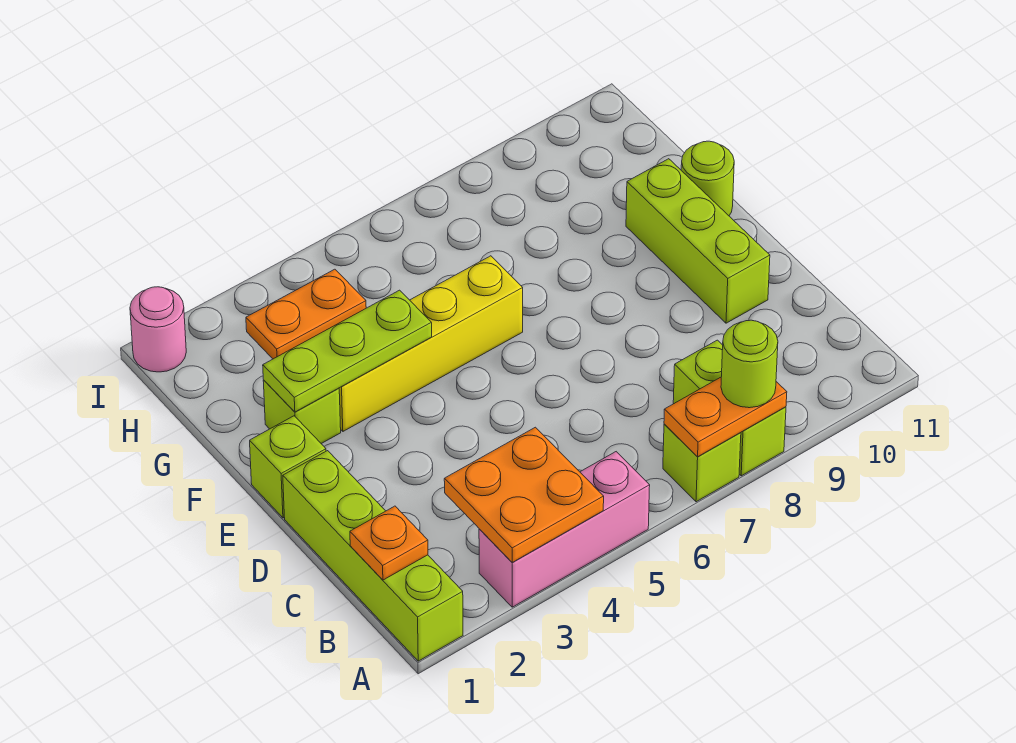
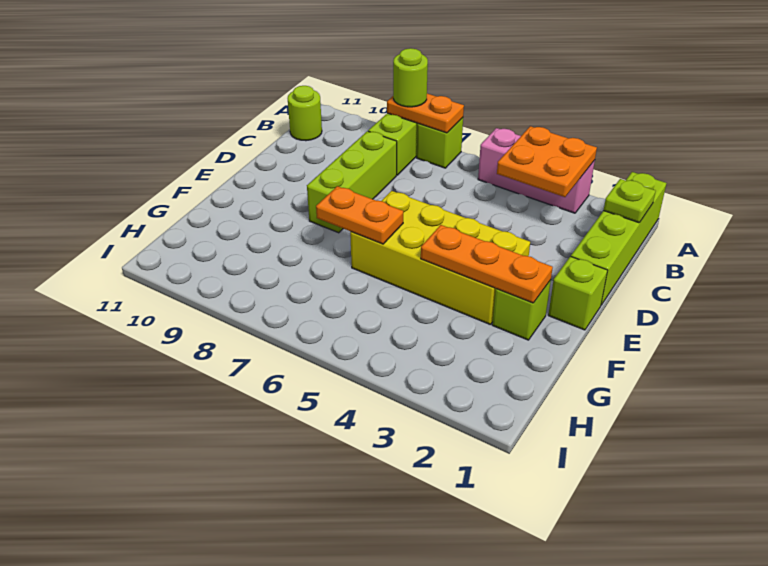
orange plate B1 level 2 -> lime plate B1 level 2
lime brick D10:F10 level 1 -> lime brick C8:E8 level 1
lime plate F2:F4 level 2 -> orange plate F2:F4 level 2
yellow brick F3:F6 level 1 -> yellow brick E3:F6 level 1
lime round brick F11 level 1 -> lime round brick B11 level 1
orange plate H3:H4 level 1 -> orange plate F6:F7 level 2
pink round brick I1 level 1 -> none

